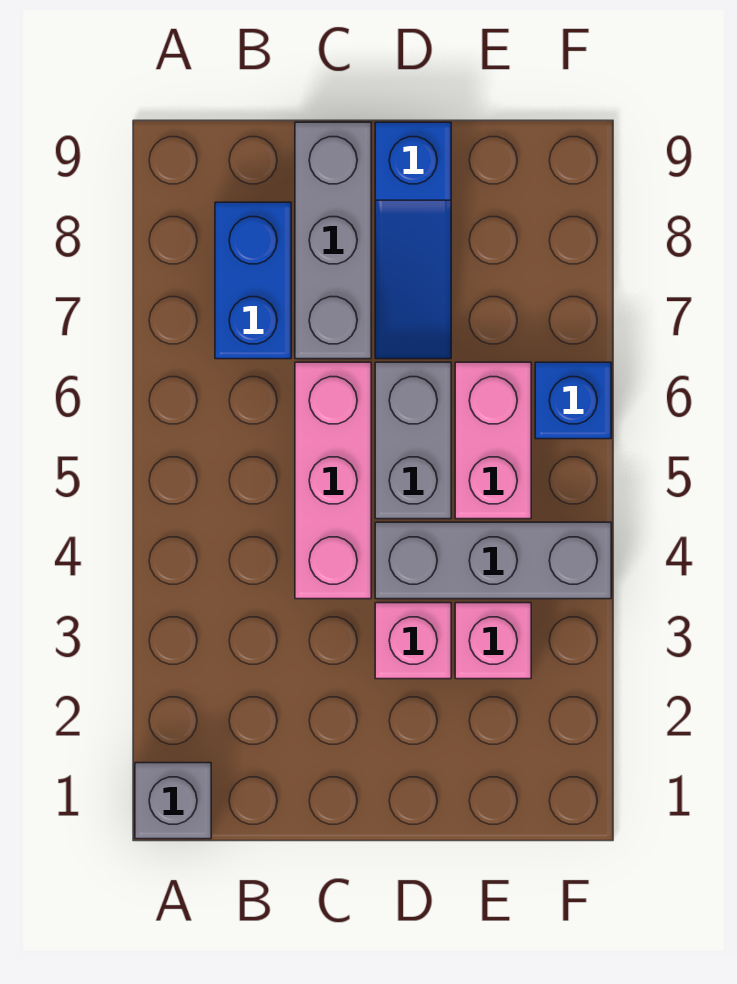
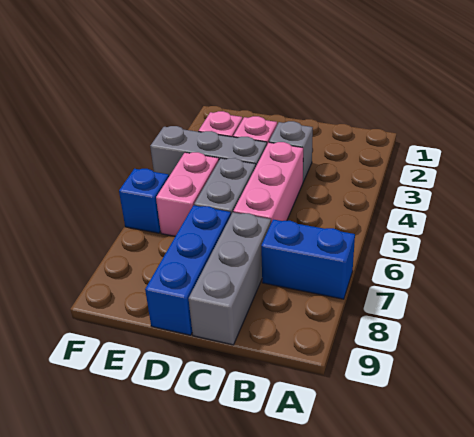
grey brick A1 level 1 -> grey brick C3 level 1
blue brick B7:B8 level 1 -> blue brick A7:B7 level 1
blue slope D7:D9 level 1 top 9 -> blue brick D7:D9 level 1

